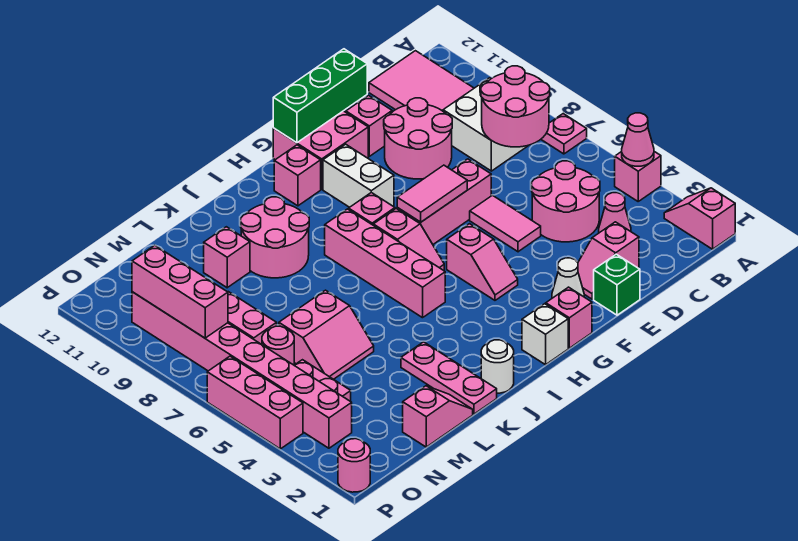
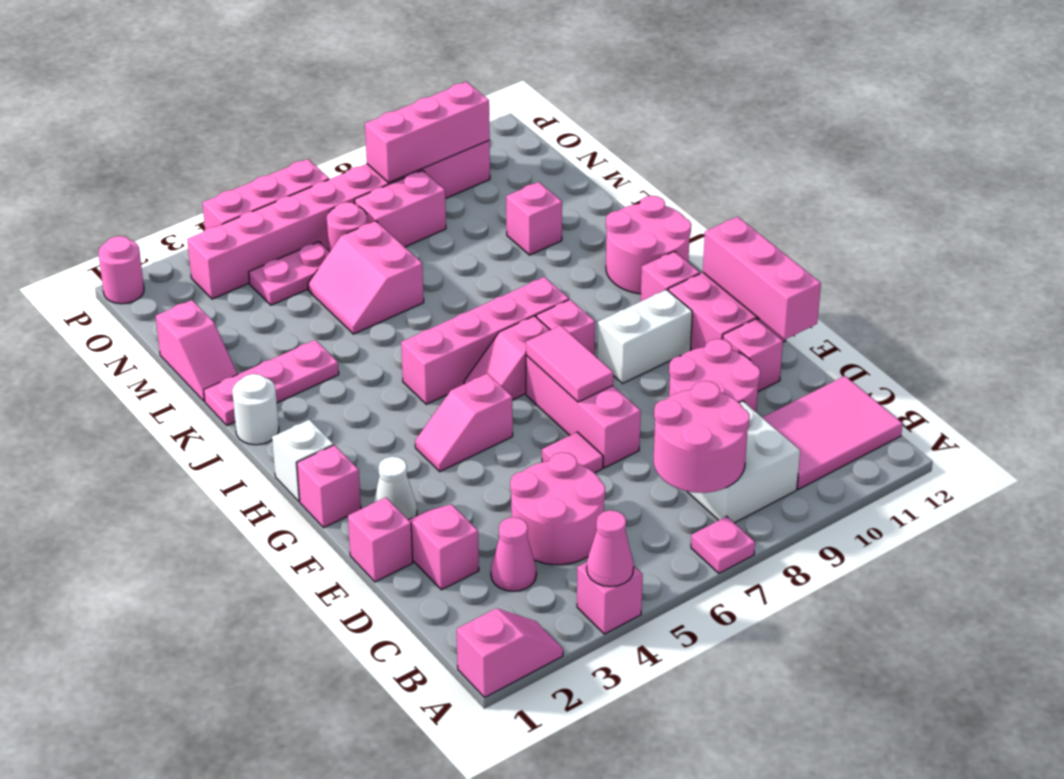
green brick E1 level 1 -> pink brick E1 level 1
pink tile E5:E6 level 1 -> pink tile E6 level 1
green brick E12:G12 level 2 -> pink brick E12:G12 level 2
pink round brick J9:K10 level 1 -> pink round brick I11:J12 level 1

